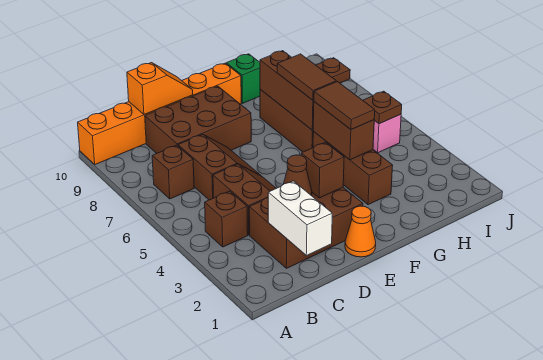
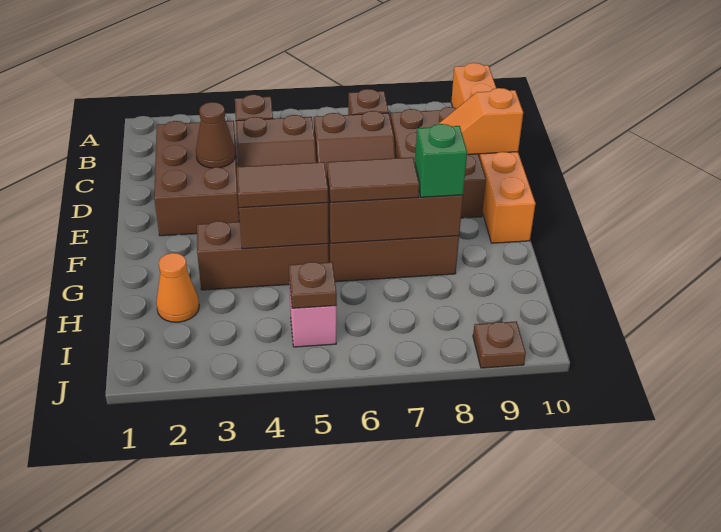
white brick C1:C2 level 2 -> none
orange slope C10:D10 level 2 top C -> orange slope D9:D10 level 2 top 10
orange cone E1 level 1 -> orange cone H2 level 1
brown brick E3 level 2 -> none
green brick G10 level 1 -> green brick G8 level 3

